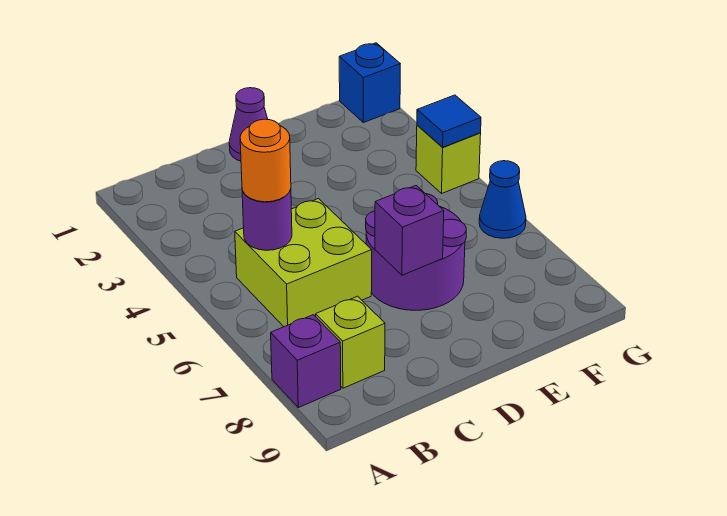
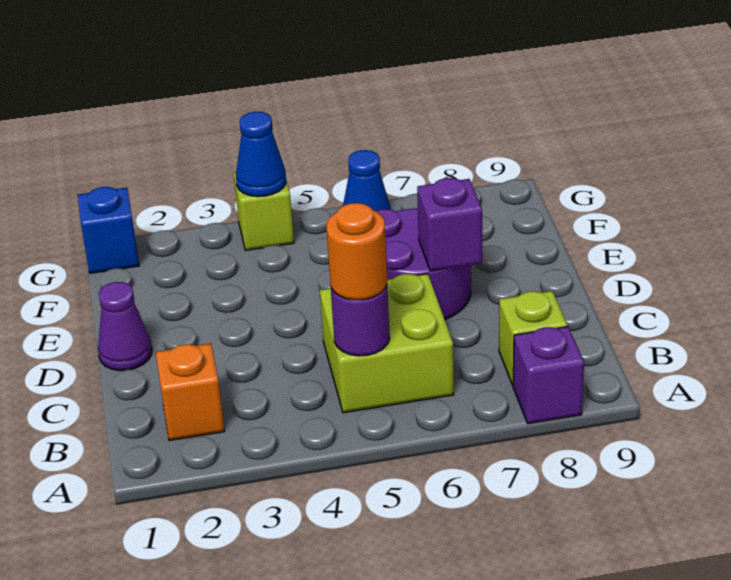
none -> orange brick B2 level 1
blue tile G4 level 2 -> blue cone G4 level 2

